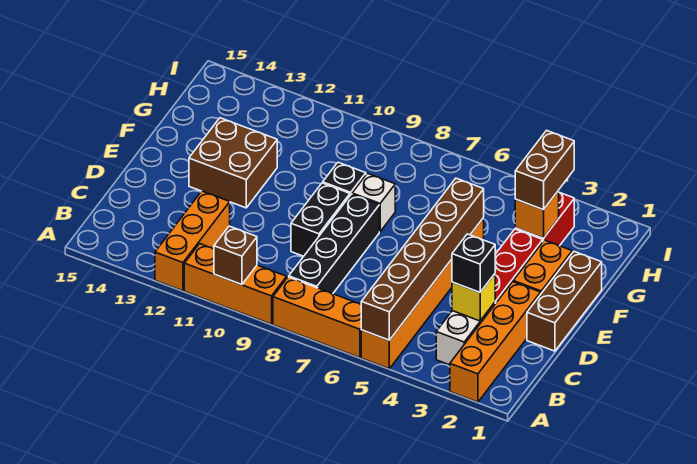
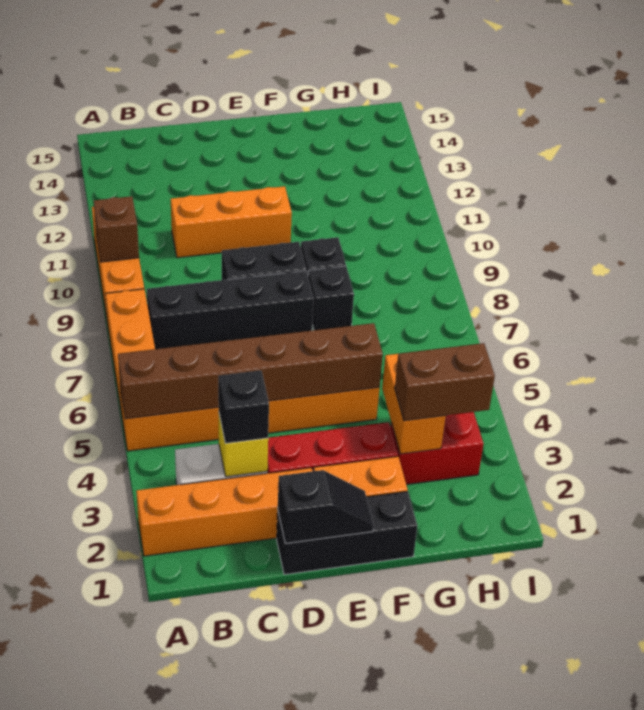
orange brick A12:C12 level 1 -> orange brick C11:E11 level 1
brown brick D1:F1 level 1 -> black brick D1:F1 level 1
none -> black slope D1:E1 level 2 top D
brown brick E12:F13 level 1 -> none
white brick F8 level 1 -> black brick F8 level 1
orange brick G3 level 2 -> orange brick G3:G4 level 2

